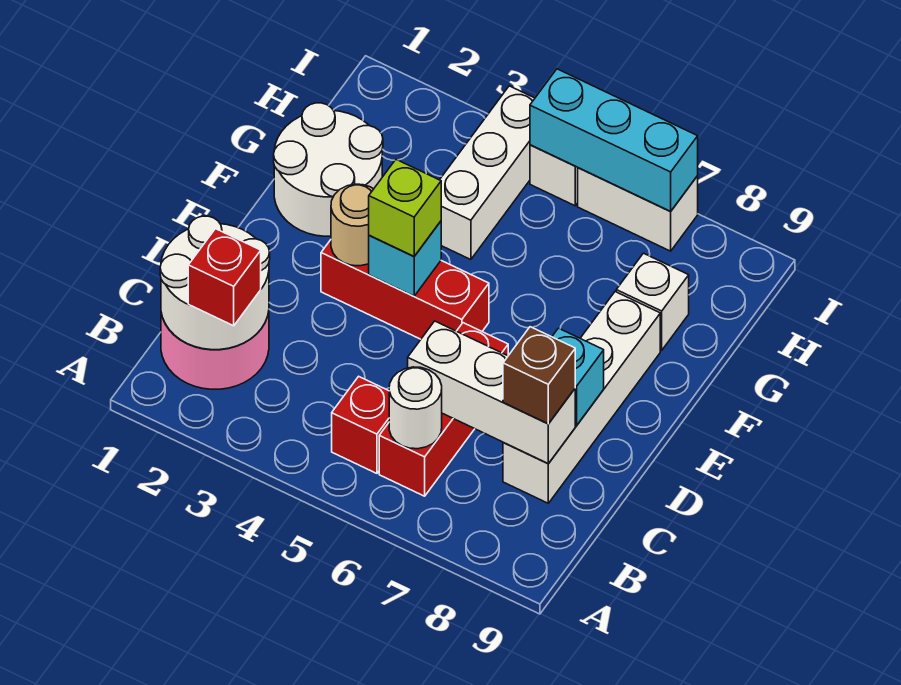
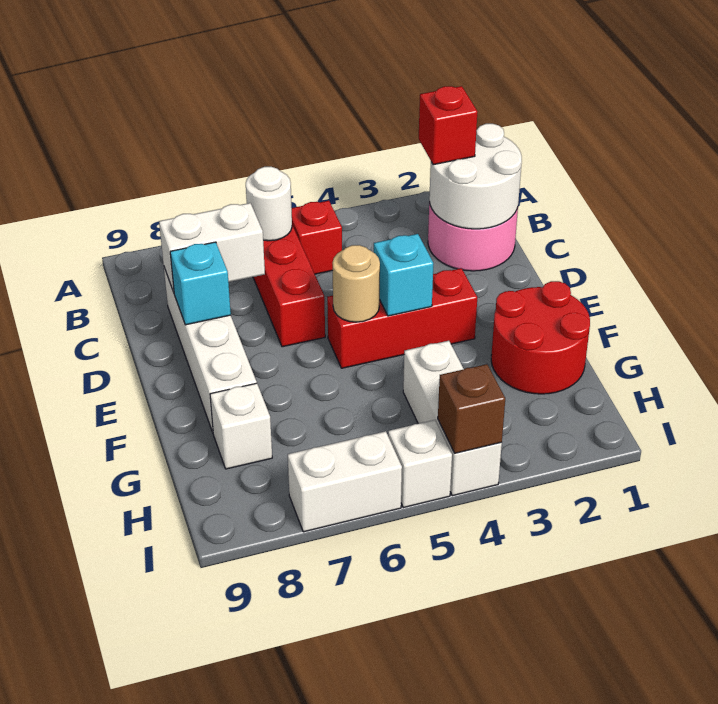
white brick C6:C8 level 2 -> white brick C7:C8 level 2
brown brick C8 level 3 -> brown brick I4 level 2
tan round brick E3 level 2 -> tan round brick E5 level 2
lime brick E4 level 3 -> none
white round brick F1:G2 level 1 -> red round brick F1:G2 level 1
cyan brick I5:I7 level 2 -> none

